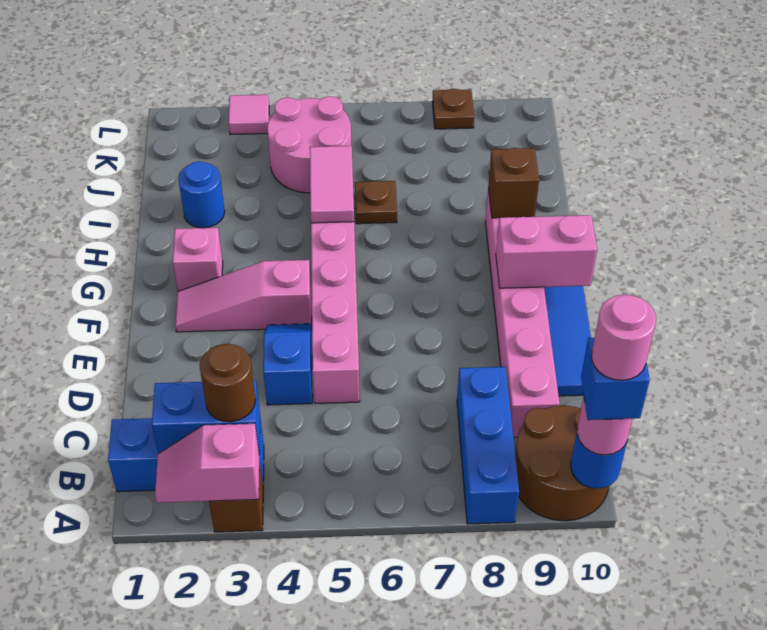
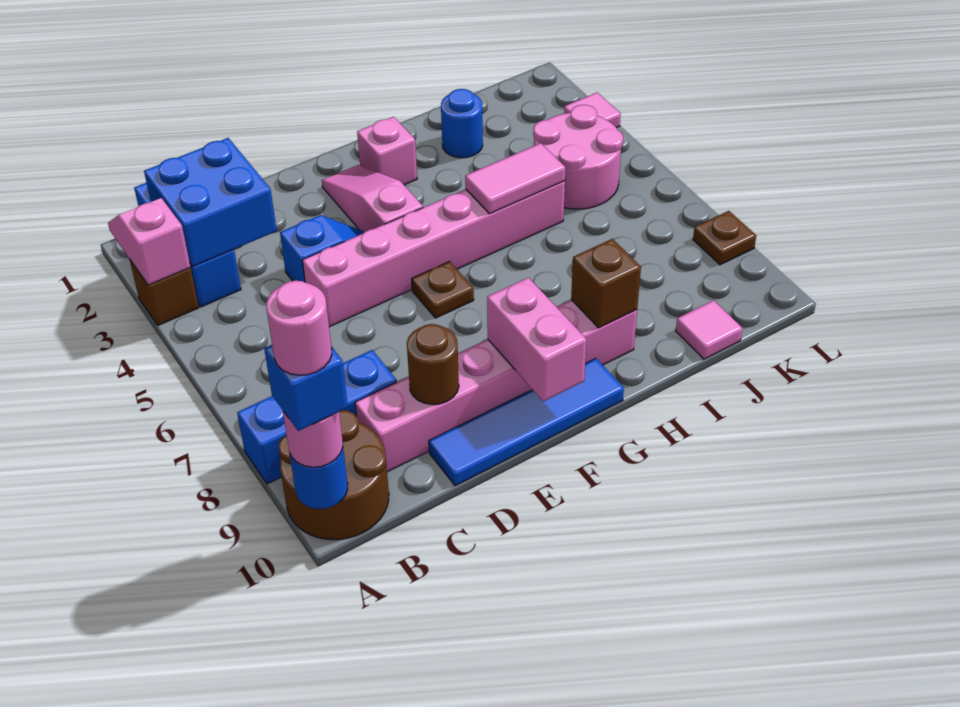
blue brick B2:B3 level 2 -> blue brick B2:C3 level 2
brown round brick B3 level 3 -> brown round brick D9 level 2
brown plate I6 level 1 -> brown plate F6 level 1
none -> pink tile J10 level 1

